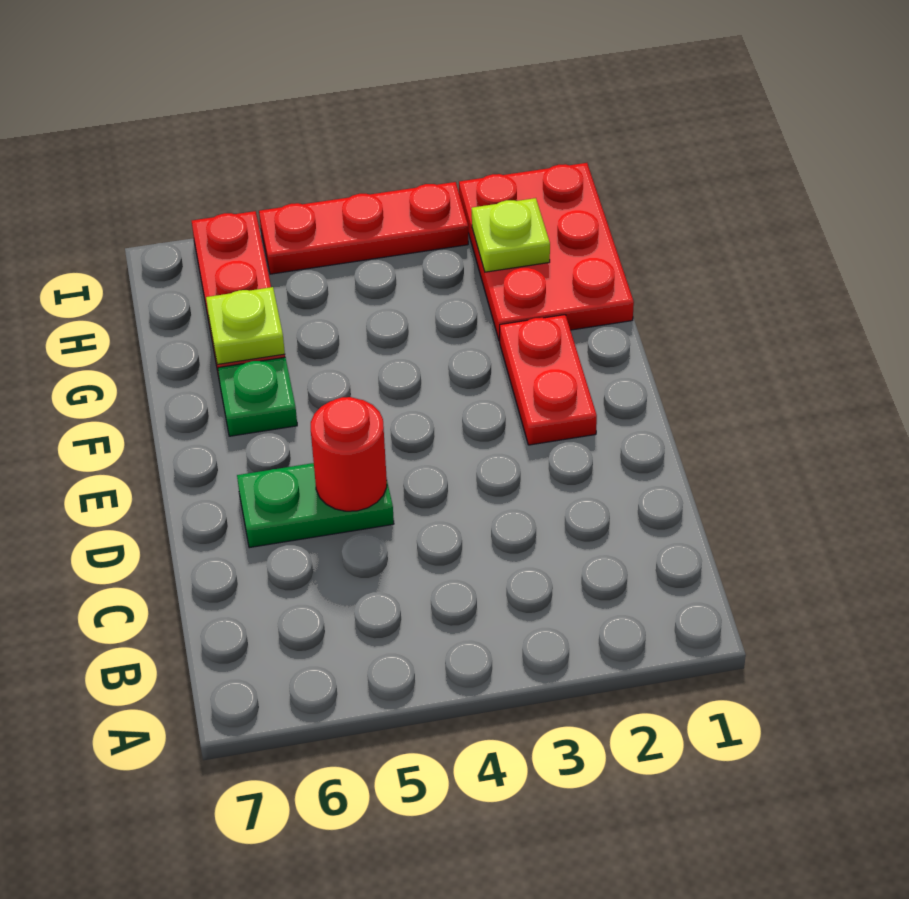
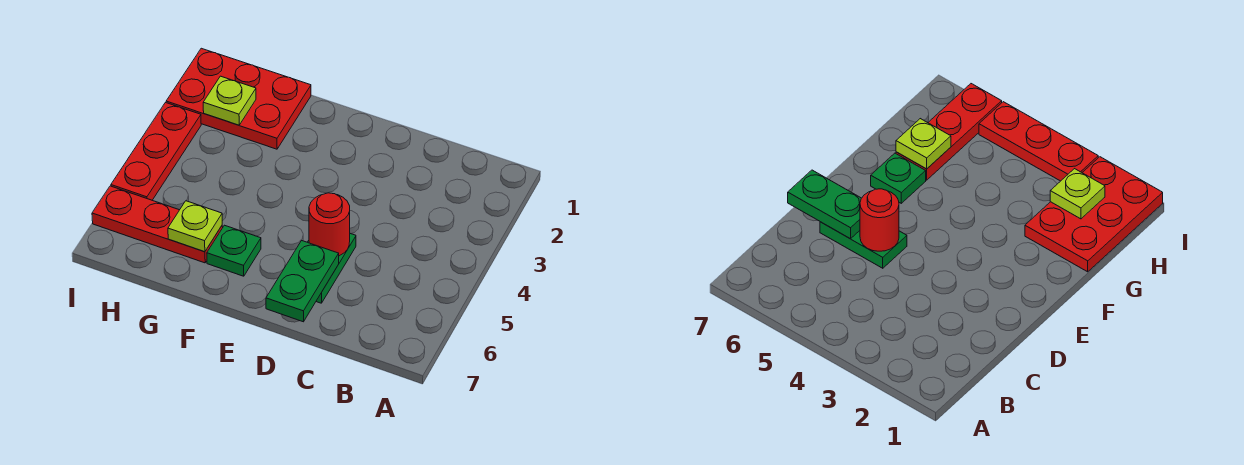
none -> green plate D6:D7 level 2
red plate E2:F2 level 1 -> none

